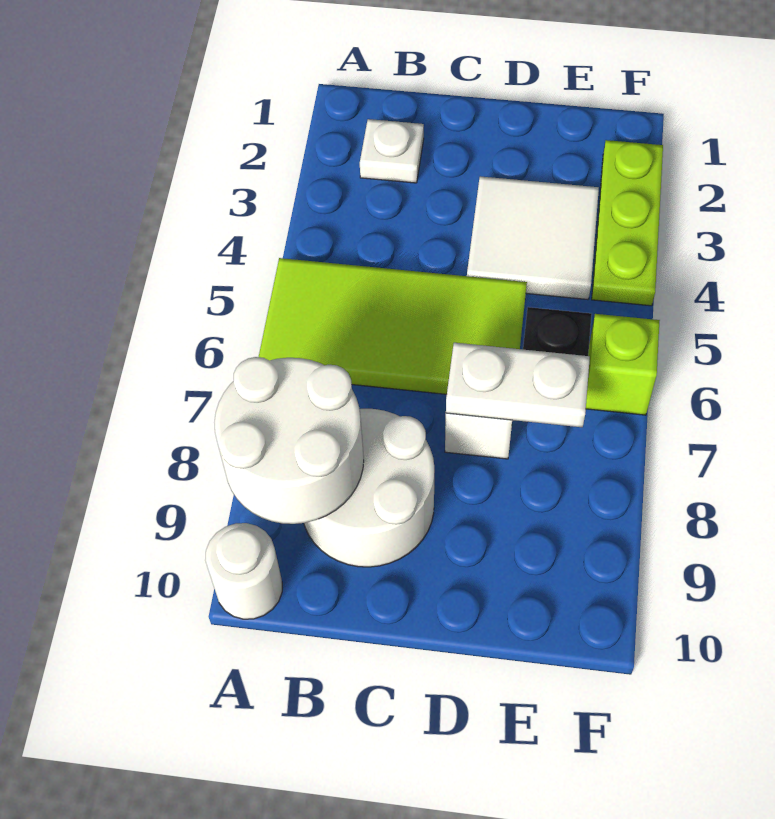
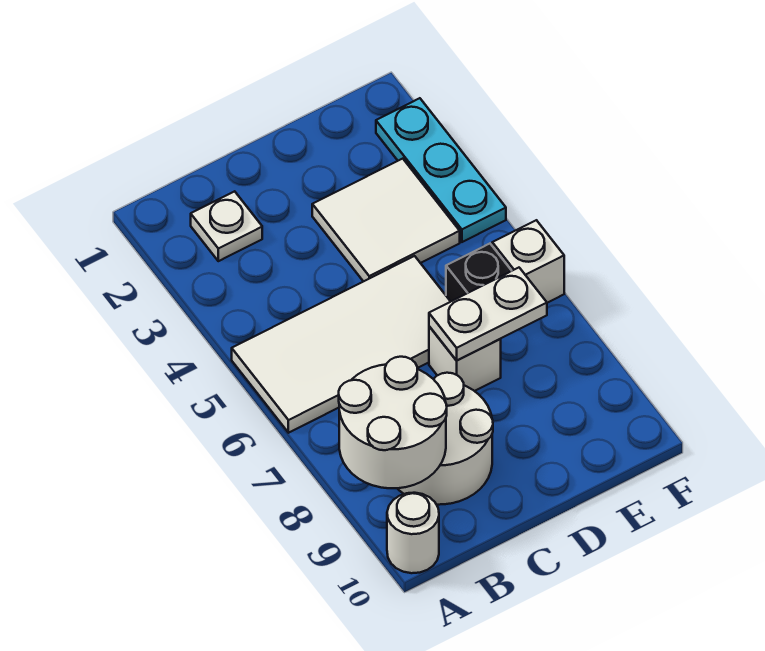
lime tile A5:D6 level 1 -> white tile A5:D6 level 1
lime plate F2:F4 level 1 -> cyan plate F2:F4 level 1
lime brick F6 level 1 -> white brick F6 level 1

